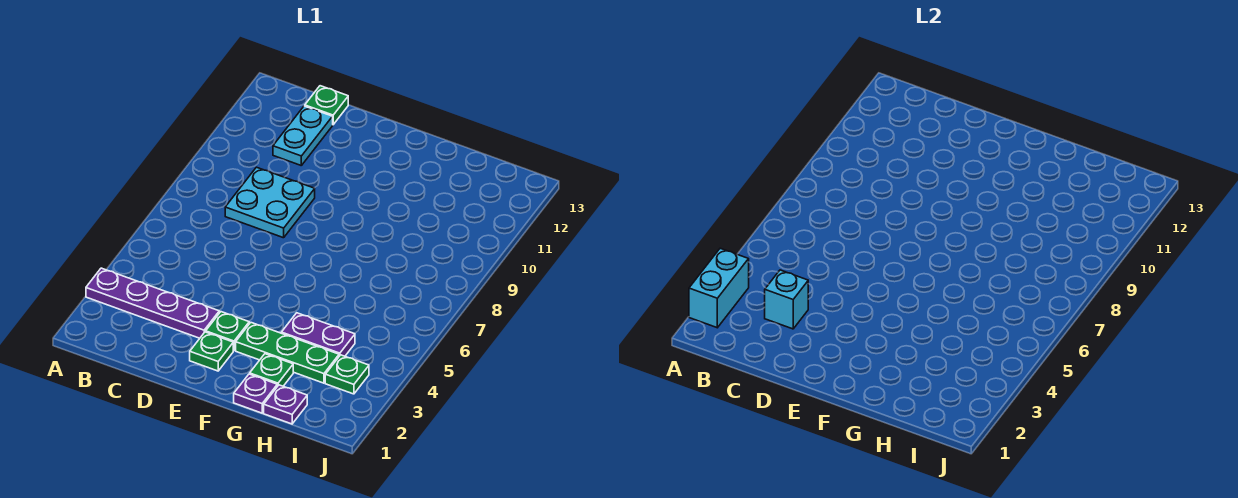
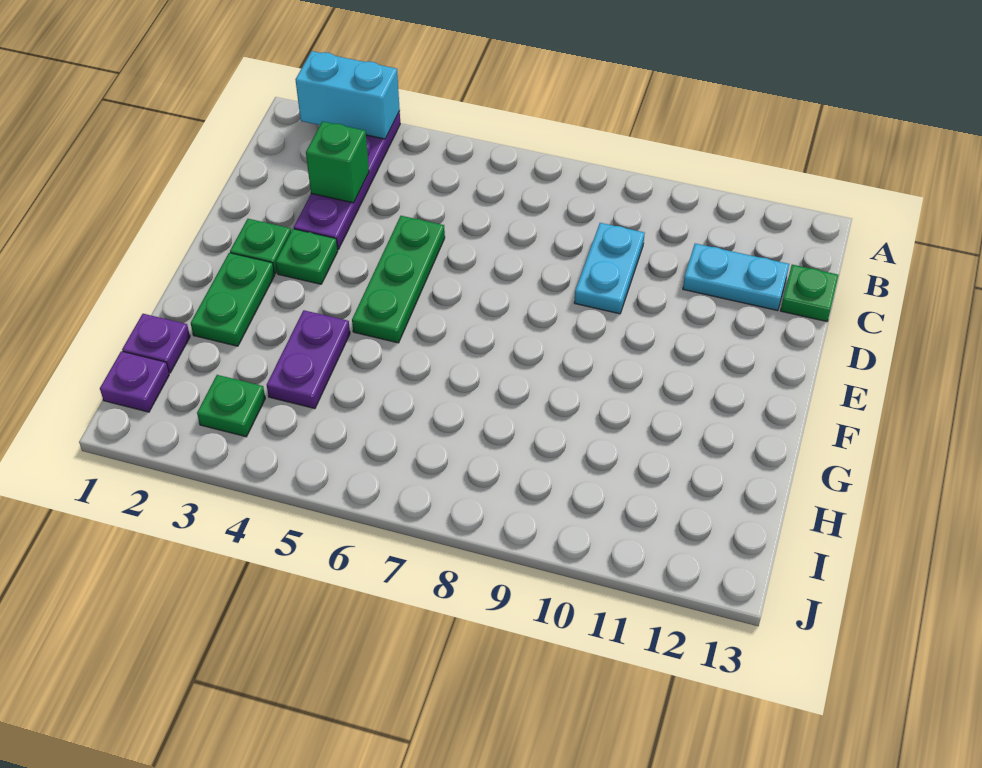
cyan brick C3 level 2 -> green brick C3 level 2
cyan plate C8:D9 level 1 -> cyan plate C9:D9 level 1
green plate F3:H3 level 1 -> green plate D5:F5 level 1
purple plate G1 level 1 -> purple plate I1 level 1
green plate G2 level 1 -> green plate F2:G2 level 1

